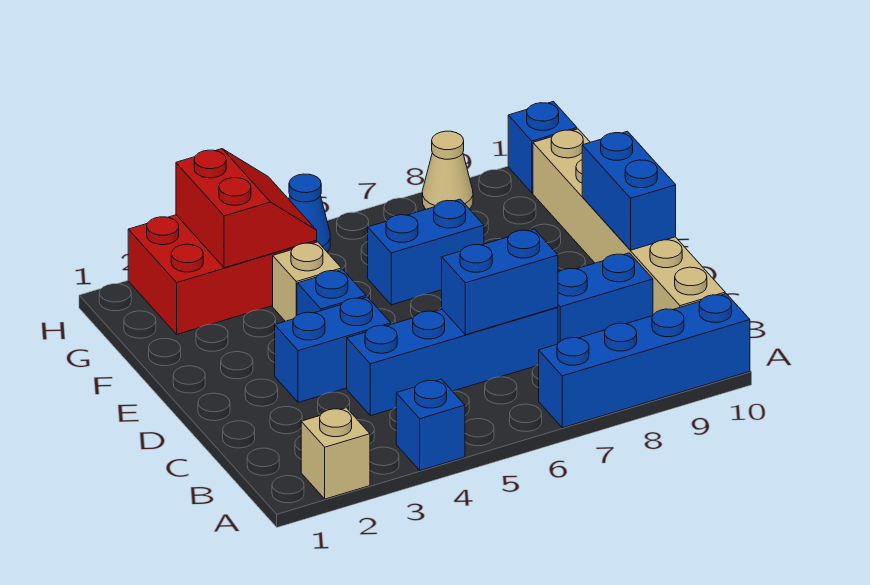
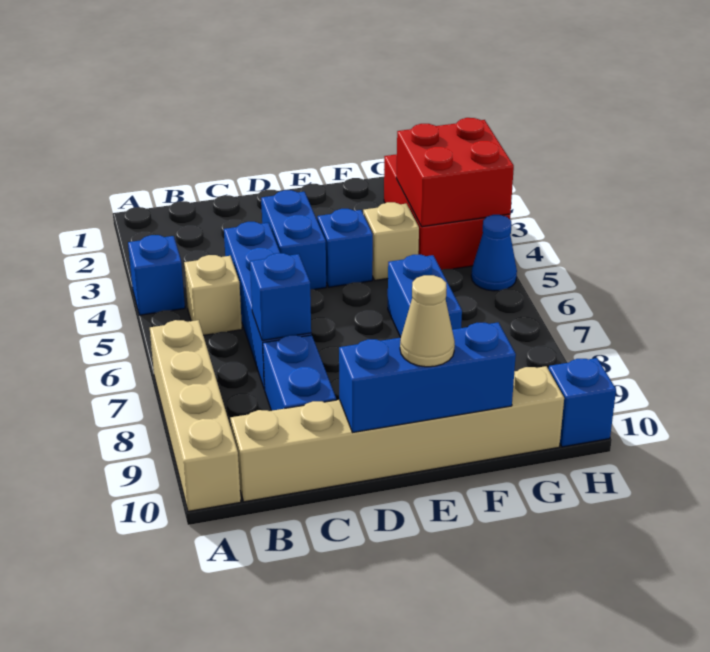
tan brick A2 level 1 -> tan brick B5 level 1
blue brick A7:A10 level 1 -> tan brick A7:A10 level 1
blue brick C6:C7 level 2 -> blue brick C7 level 2
blue brick D10:E10 level 2 -> blue brick D10:F10 level 2
red slope G3:H4 level 2 top 3 -> red brick G3:H4 level 2
tan cone H8 level 1 -> tan cone E10 level 3

